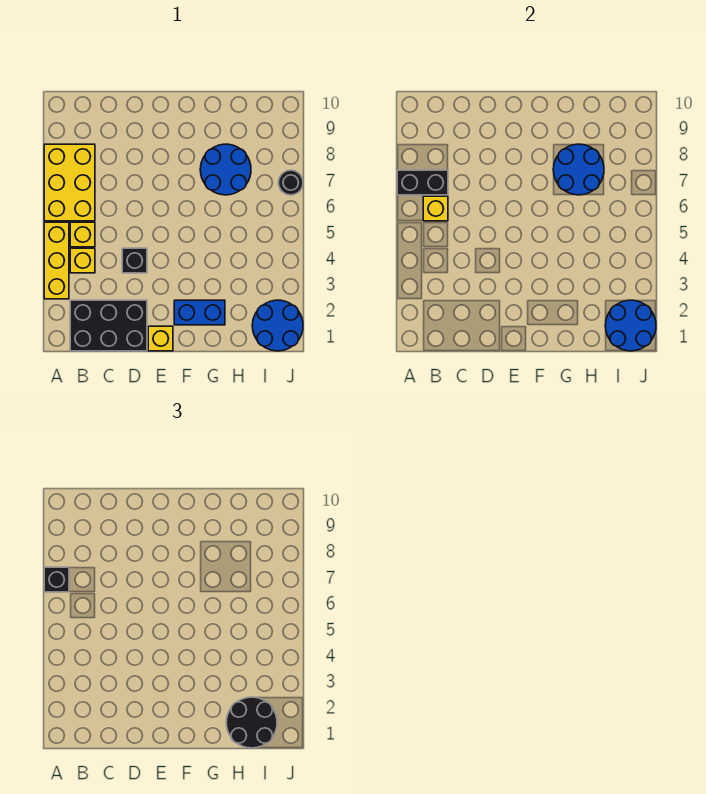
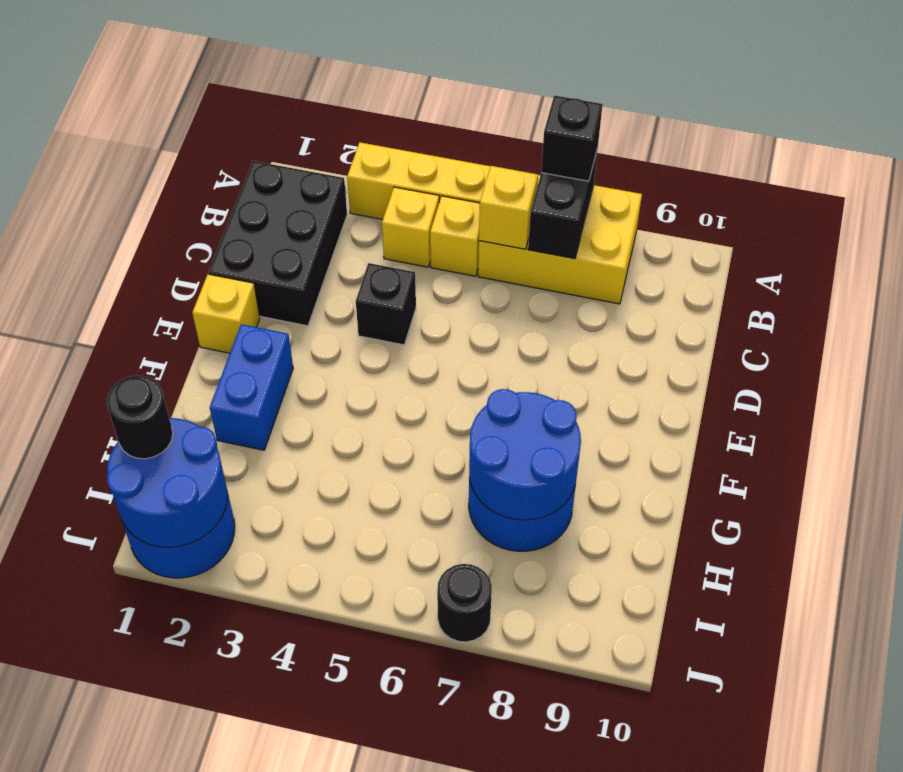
black round brick H1:I2 level 3 -> black round brick I1 level 3

